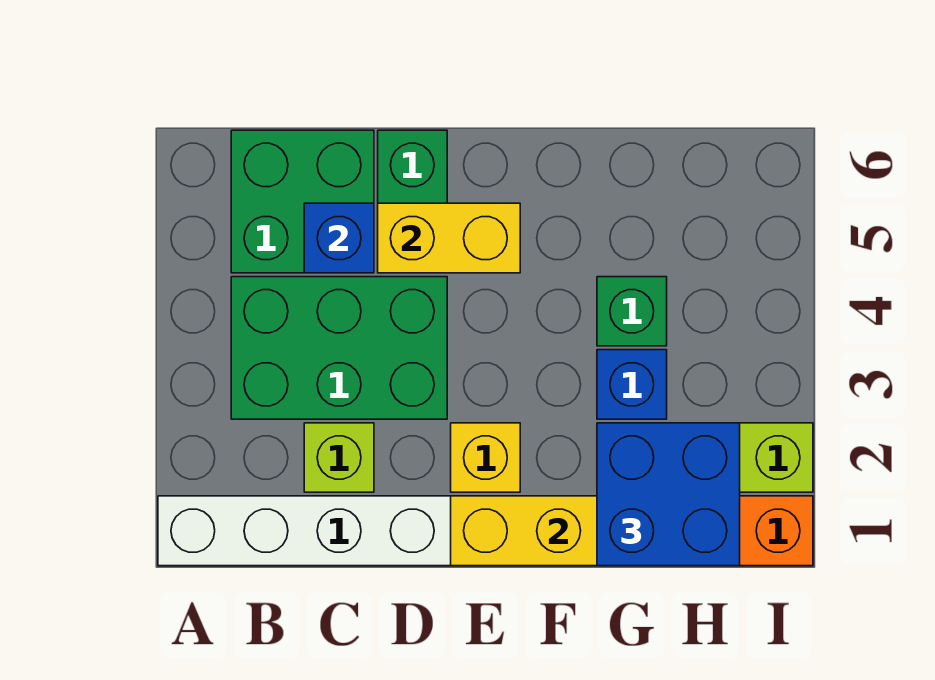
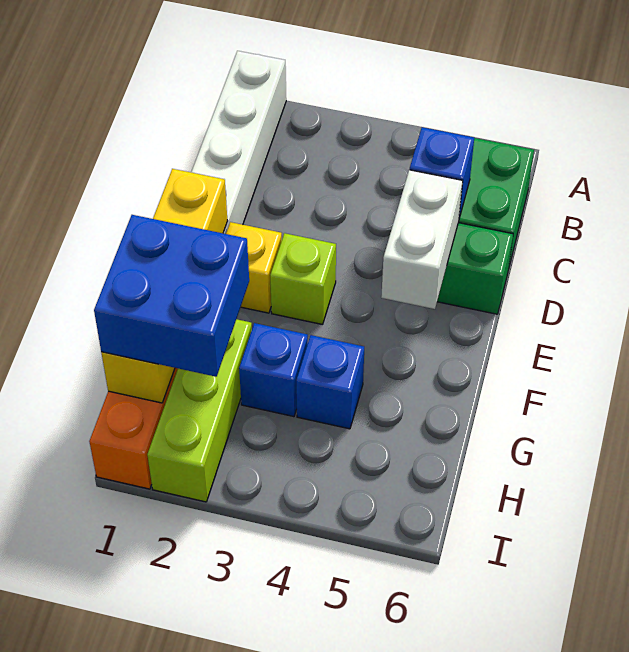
green brick B3:D4 level 1 -> none
lime brick C2 level 1 -> lime brick E3 level 1
yellow brick D5:E5 level 2 -> white brick D5:E5 level 2
green brick G4 level 1 -> blue brick G4 level 1

